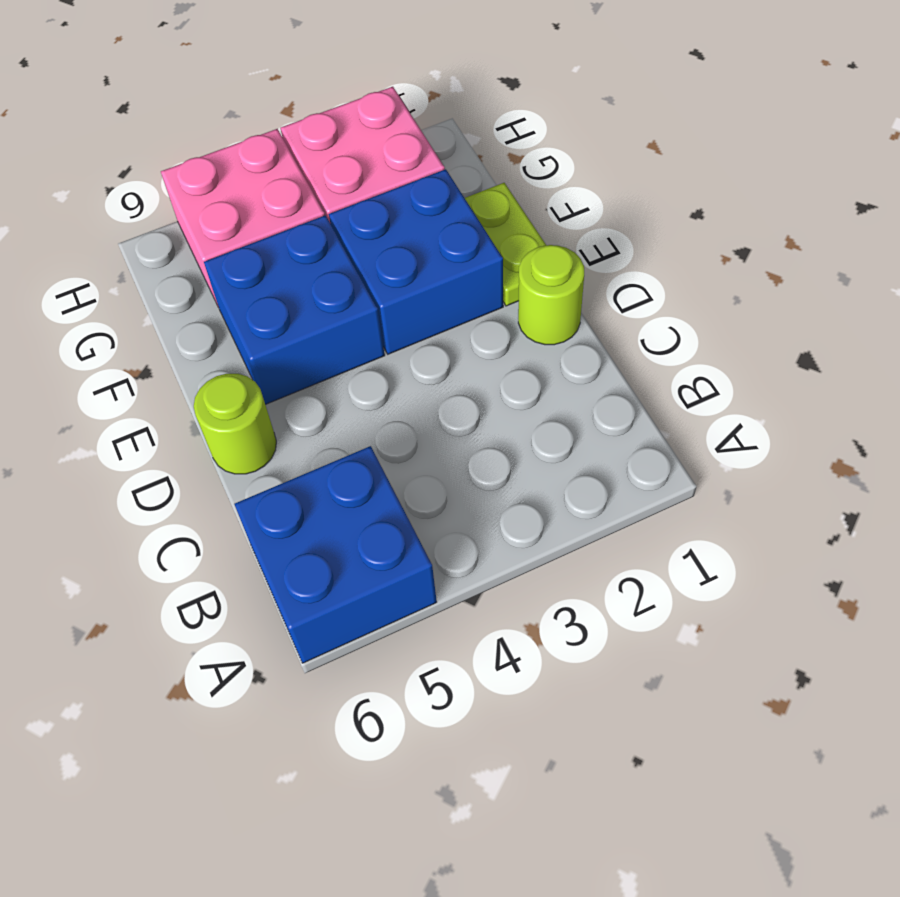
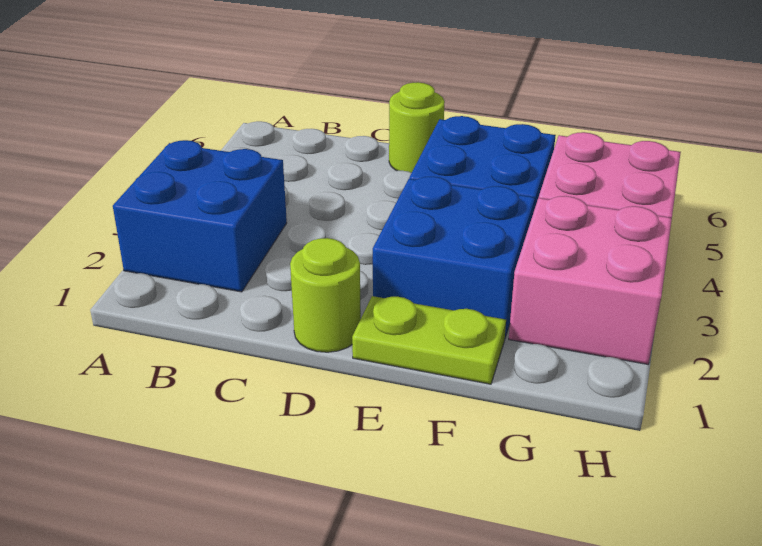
blue brick A5:B6 level 1 -> blue brick A2:B3 level 1

